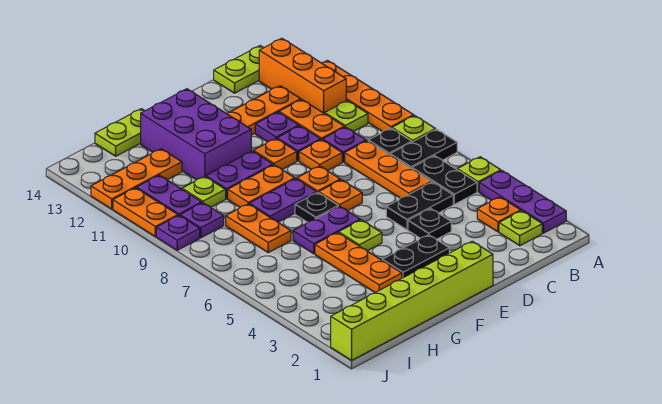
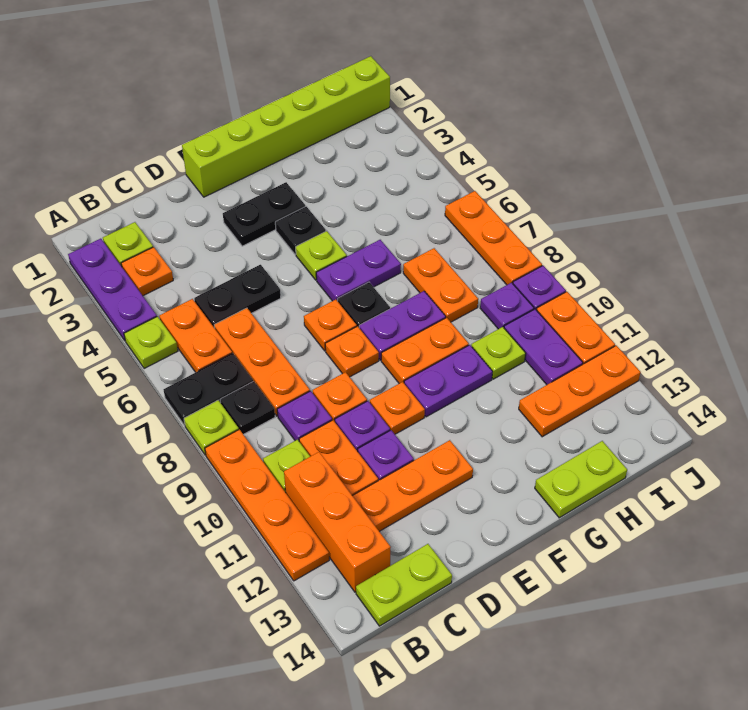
black plate B5:B6 level 1 -> orange plate B5:B6 level 1
black plate D4 level 1 -> black plate F4 level 1
purple brick F11:G13 level 1 -> none
orange plate G3:G5 level 1 -> orange plate J6:J8 level 1

